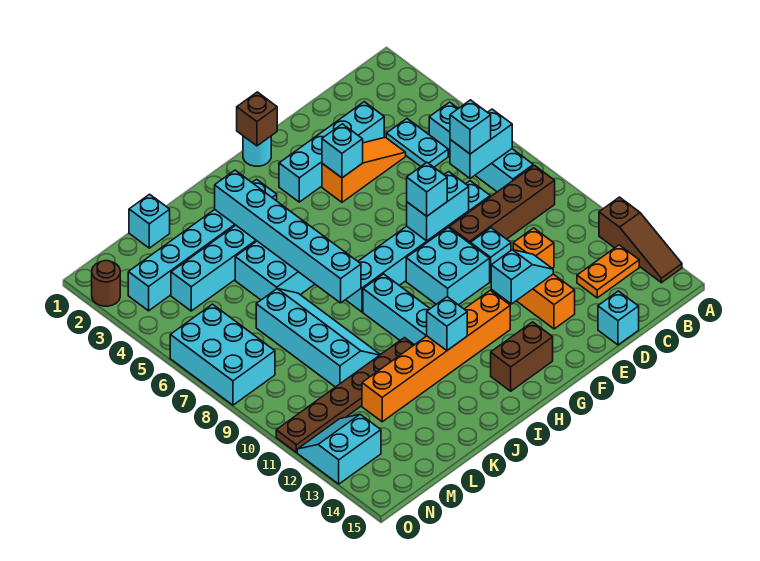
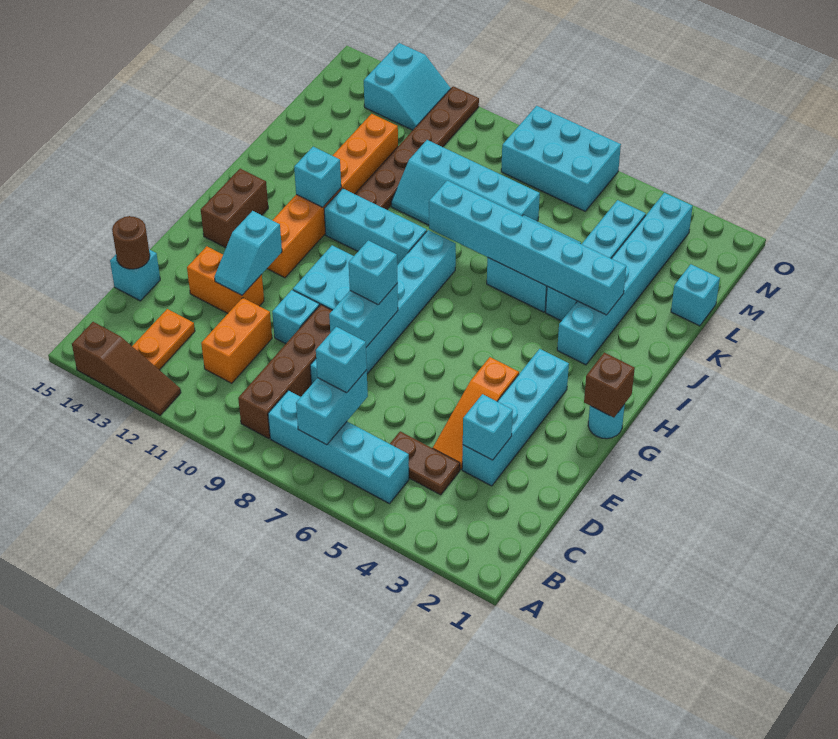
brown slope A12:A14 level 1 top 12 -> brown slope A12:A14 level 1 top 14
cyan plate C4:C5 level 1 -> brown plate C4:C5 level 1
orange brick D11 level 1 -> orange brick C11:D11 level 1
cyan brick F4 level 2 -> cyan brick D3 level 2
brown round brick O2 level 1 -> brown round brick D15 level 2

